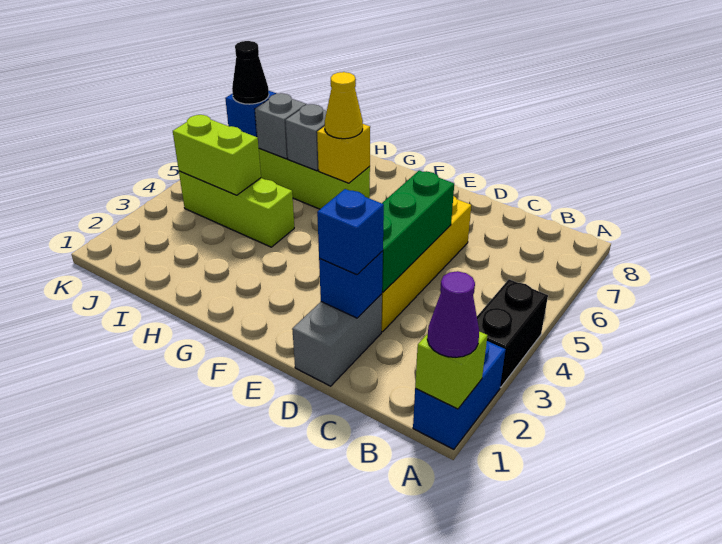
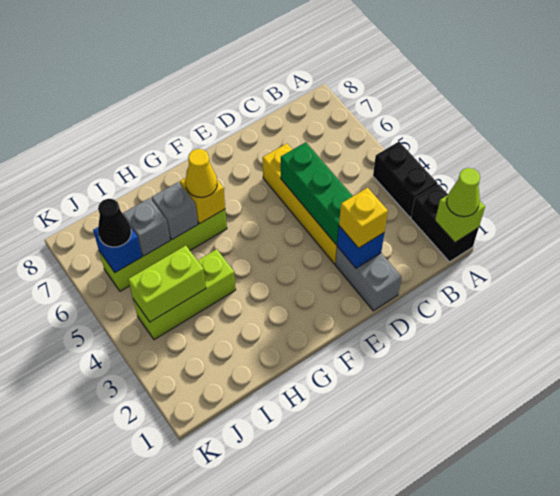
blue brick A1:A2 level 1 -> black brick A1:A2 level 1
purple cone A1 level 3 -> lime cone A1 level 3
blue brick D2 level 3 -> yellow brick D2 level 3

